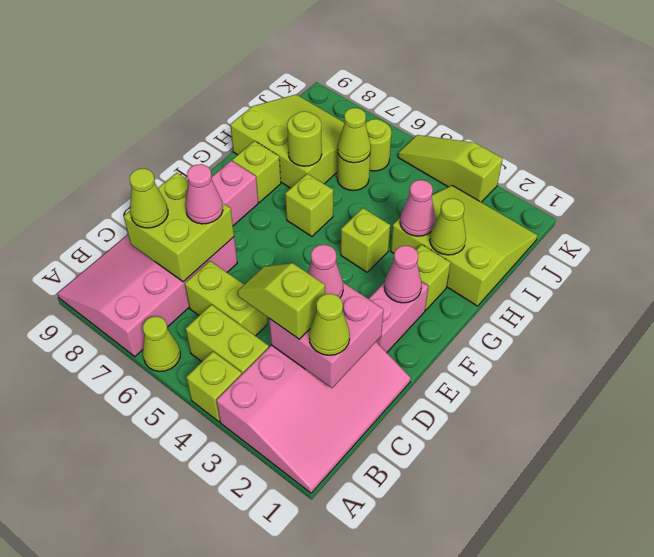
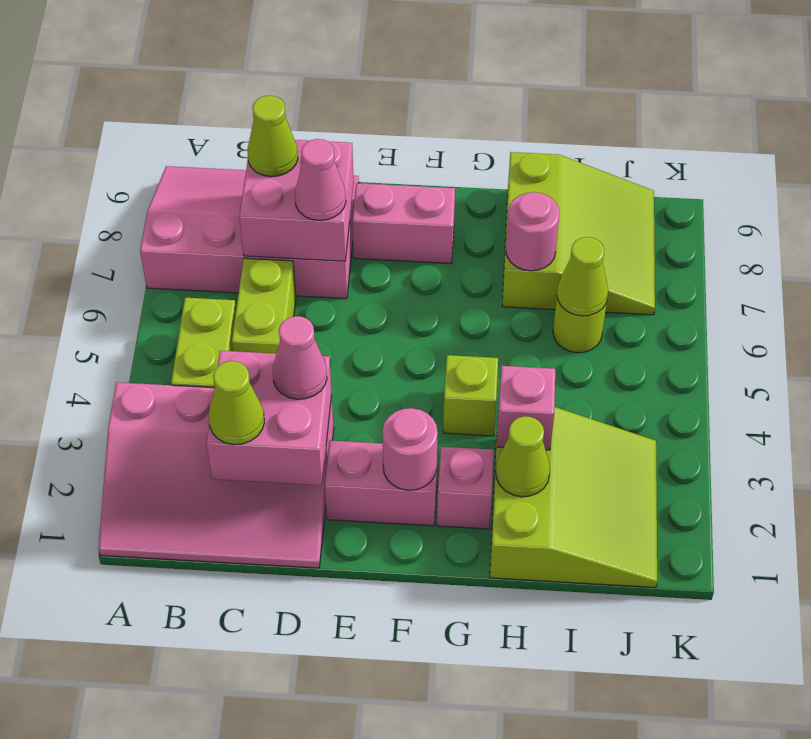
lime brick A4 level 1 -> none
lime cone A6 level 1 -> none
lime slope C3:C4 level 3 top 3 -> none
lime brick C7:D8 level 2 -> pink brick C7:D8 level 2
pink cone F2 level 2 -> pink round brick F2 level 2
lime brick G2 level 1 -> pink brick G2 level 1
lime brick G6 level 1 -> none
lime brick G8 level 1 -> none
pink cone H3 level 2 -> pink brick H3 level 2
lime round brick H7 level 2 -> pink round brick H7 level 2
lime round brick J6 level 1 -> none
lime slope K3:K5 level 1 top 3 -> none

